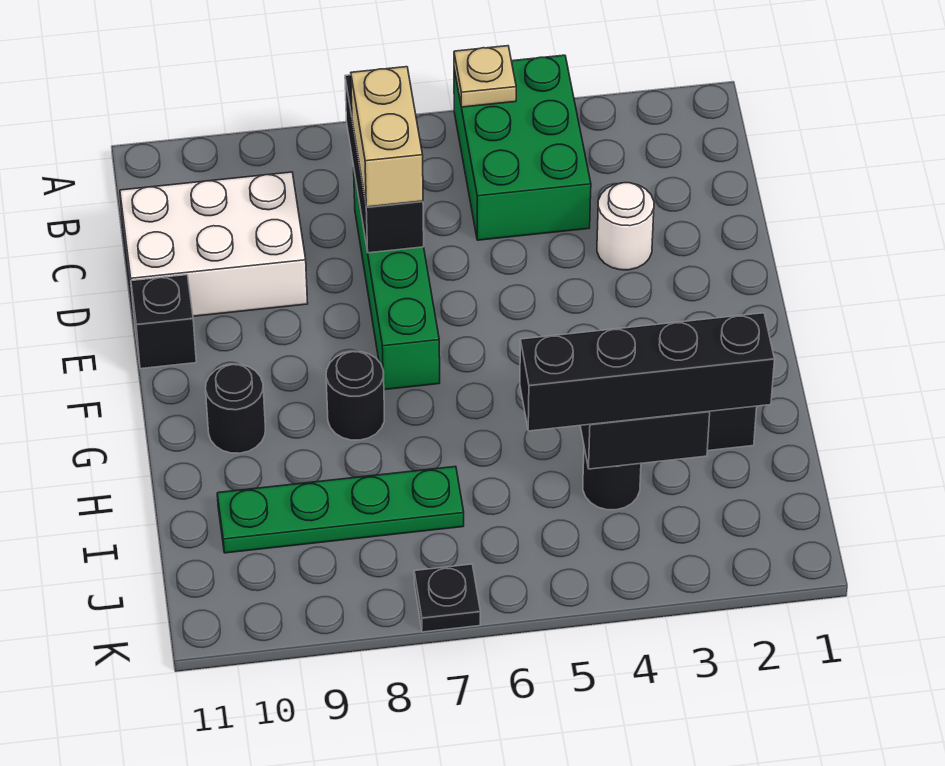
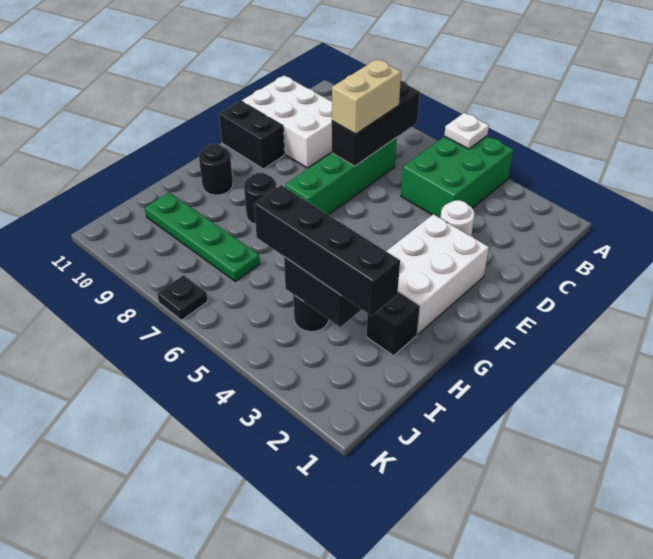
tan plate A5 level 2 -> white plate A5 level 2
none -> white brick E2:G3 level 1
black brick E11 level 1 -> black brick E10:E11 level 1

